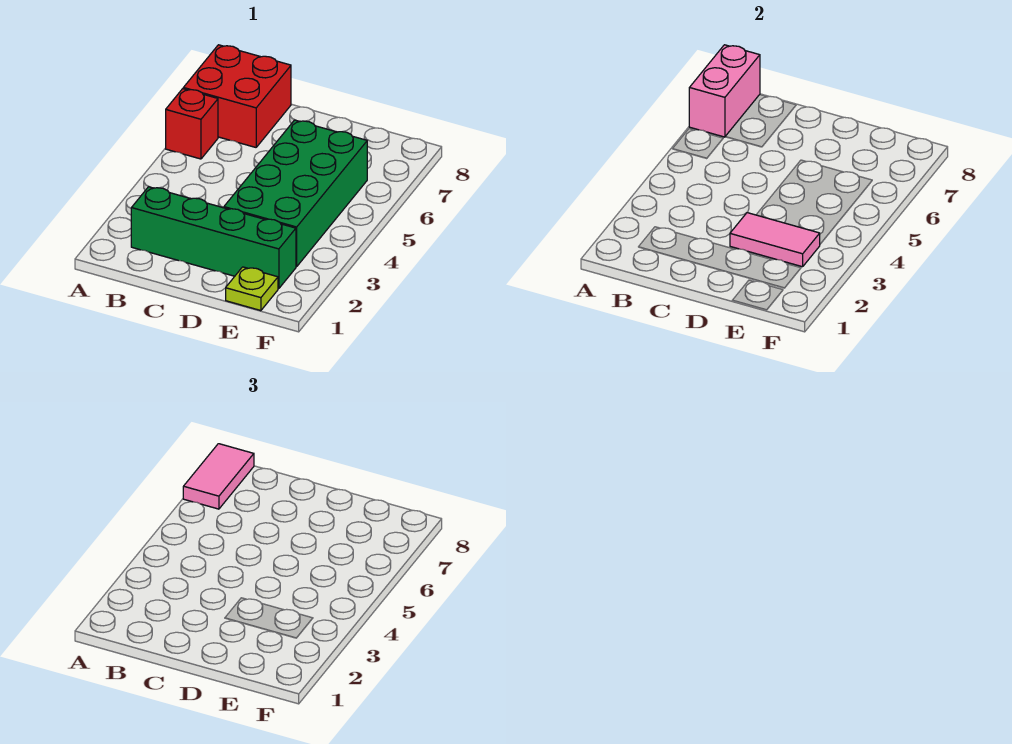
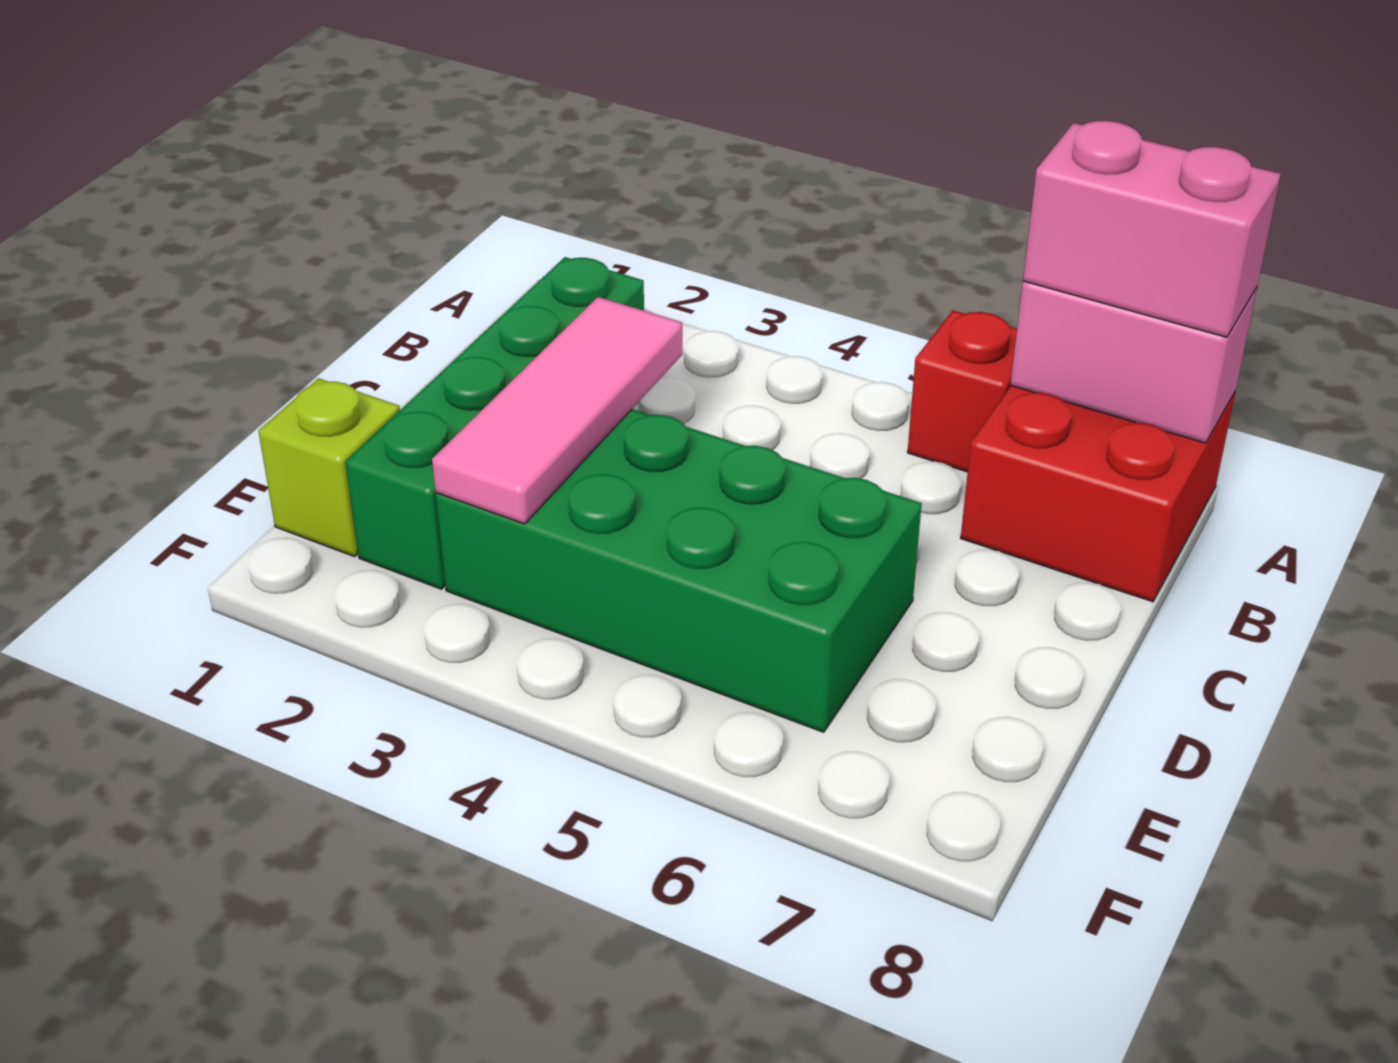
pink tile A7:A8 level 3 -> pink brick A7:A8 level 3
pink tile D3:E3 level 2 -> pink tile C3:E3 level 2
lime plate E1 level 1 -> lime brick E1 level 1

